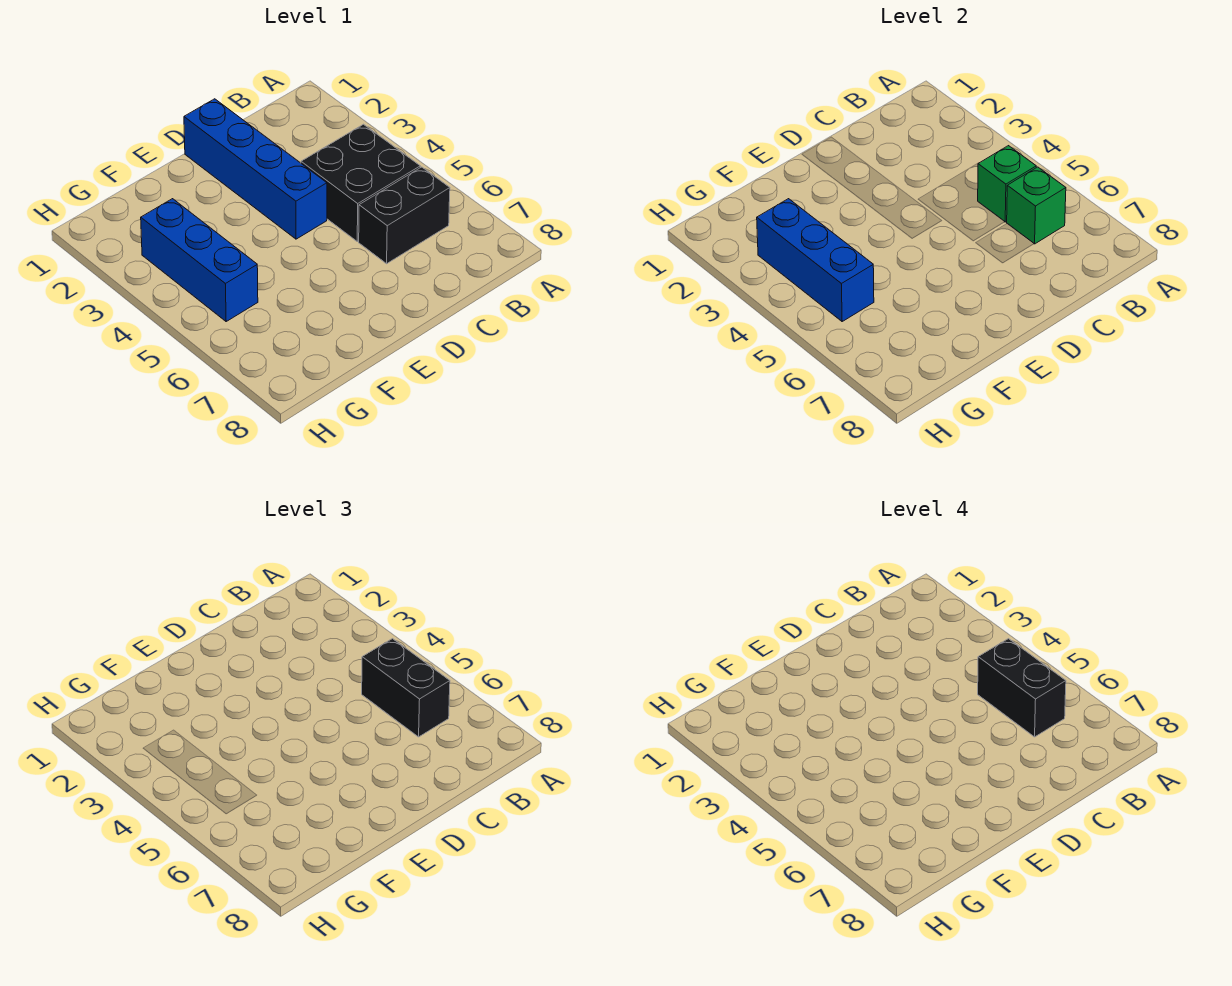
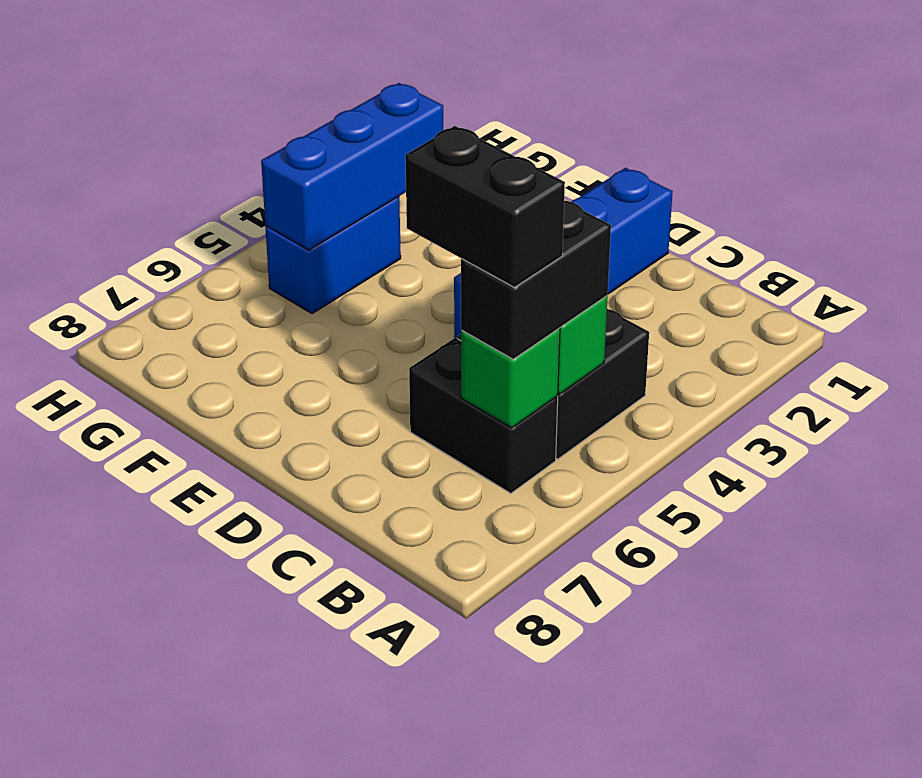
black brick B5:B6 level 4 -> black brick B6:C6 level 4
blue brick G3:G5 level 1 -> blue brick G4:G5 level 1

